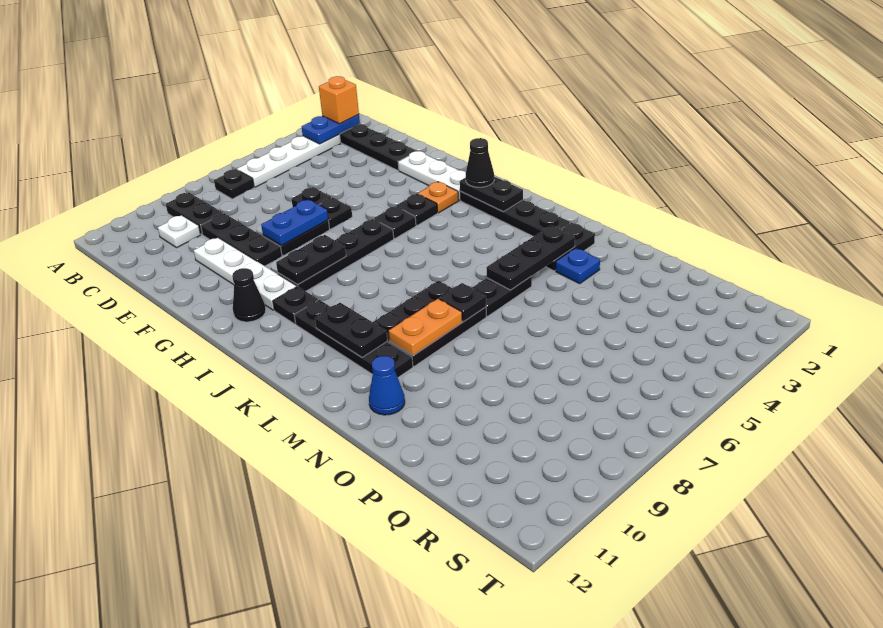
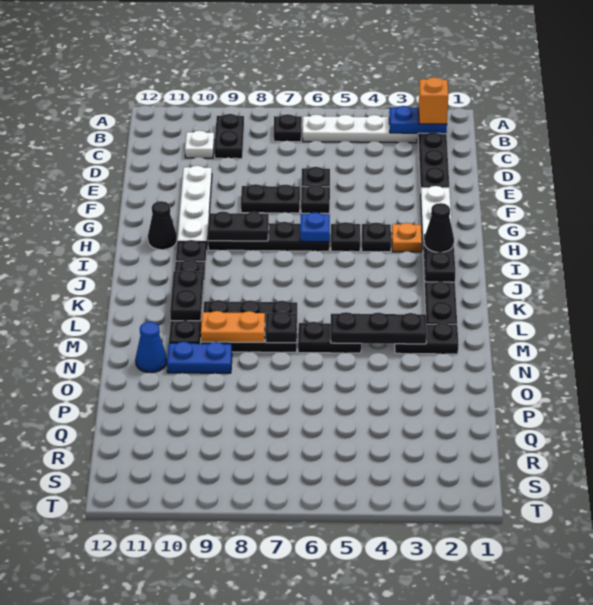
black plate D9:F9 level 1 -> none
blue plate F7:F8 level 2 -> blue plate N9:N10 level 1
blue plate N3 level 1 -> blue plate H6 level 2

